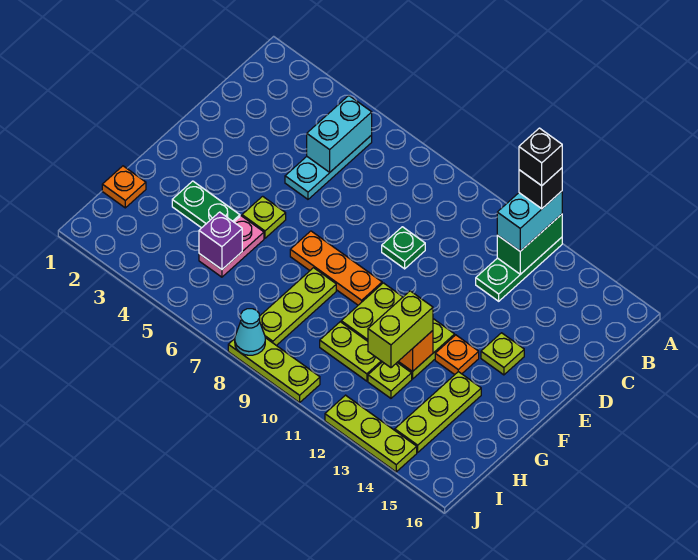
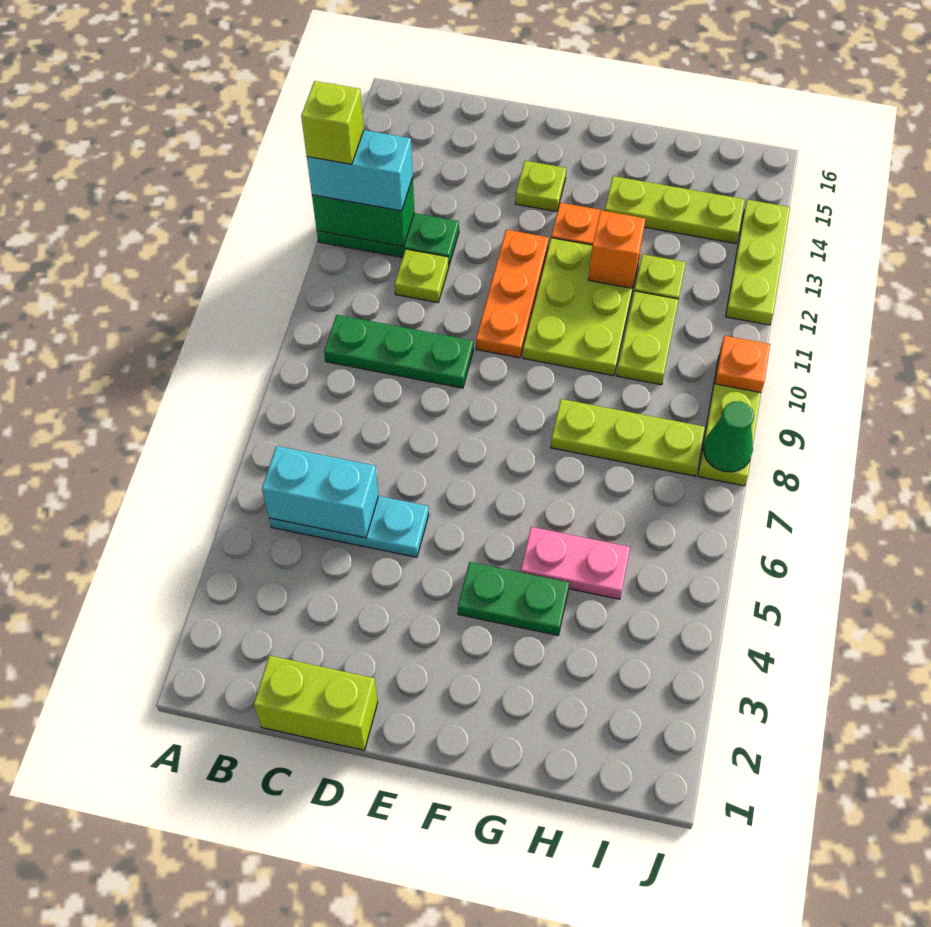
black brick A12 level 4 -> lime brick A12 level 4
black brick A12 level 5 -> none
green plate D9 level 1 -> green plate B9:D9 level 1
lime plate F5 level 1 -> lime plate C11 level 1
orange plate F7:F9 level 1 -> orange plate E10:E12 level 1
green plate G3:G4 level 1 -> green plate F4:G4 level 1
lime brick G12:H12 level 3 -> lime brick C1:D1 level 1
orange plate H1 level 1 -> orange plate J10 level 2
purple brick H5 level 2 -> none
cyan cone J8 level 2 -> green cone J8 level 2

